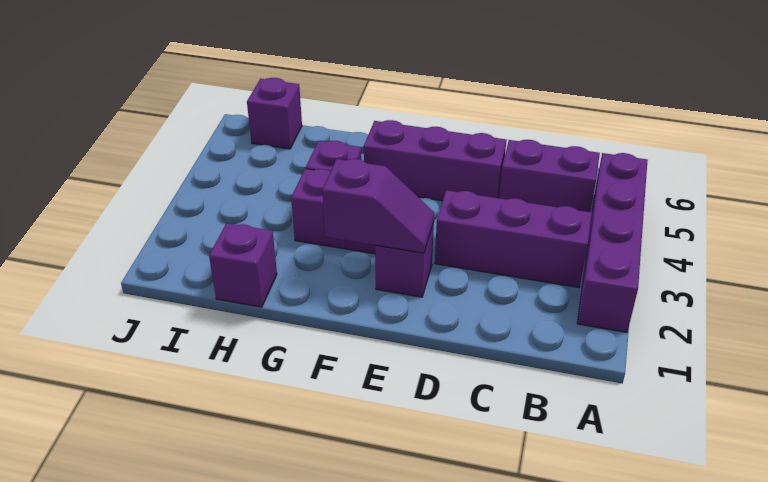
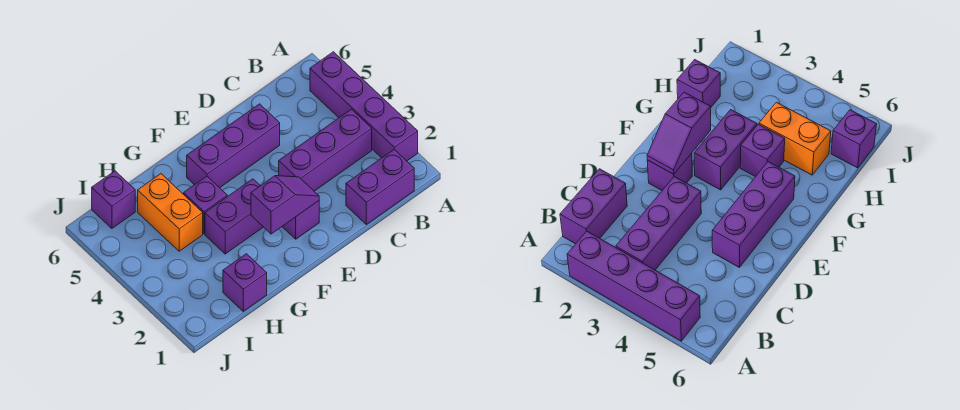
purple brick B5:C5 level 1 -> purple brick B1:C1 level 1
none -> orange brick H4:H5 level 1

